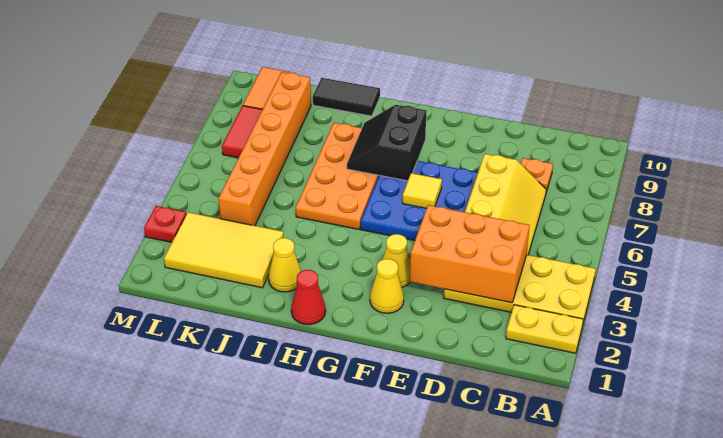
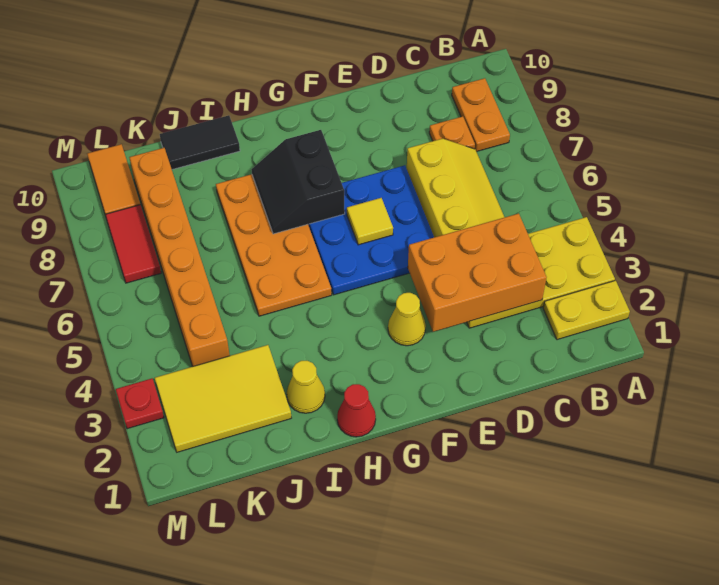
none -> orange plate B8:B9 level 1
yellow cone F2 level 1 -> none

